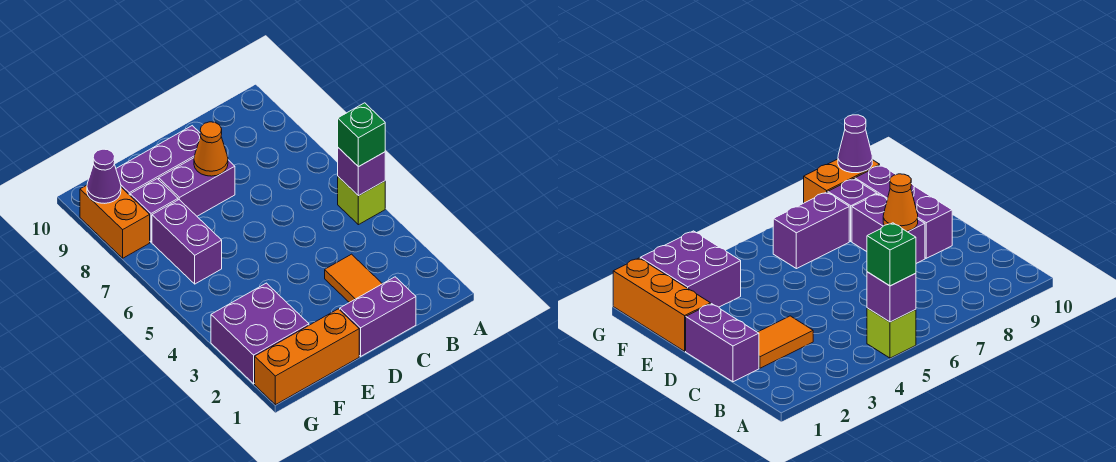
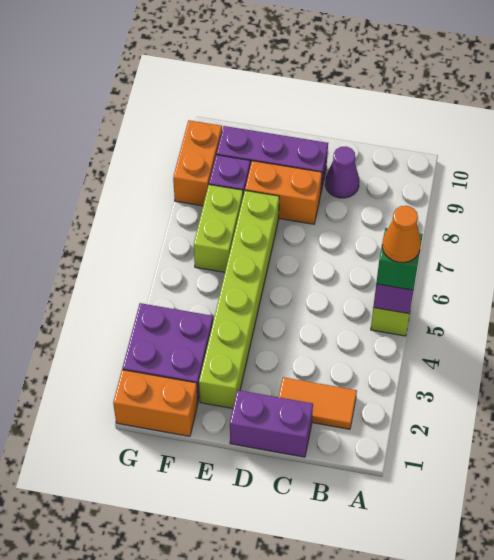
orange tile C2:C3 level 1 -> orange tile B2:C2 level 1
purple brick D8:E8 level 1 -> orange brick D8:E8 level 1
orange cone D8 level 2 -> orange cone A5 level 4
orange brick E1:G1 level 1 -> orange brick F1:G1 level 1
none -> lime brick E2:E7 level 1
purple brick F6:F7 level 1 -> lime brick F6:F7 level 1
purple cone G9 level 2 -> purple cone C9 level 1

